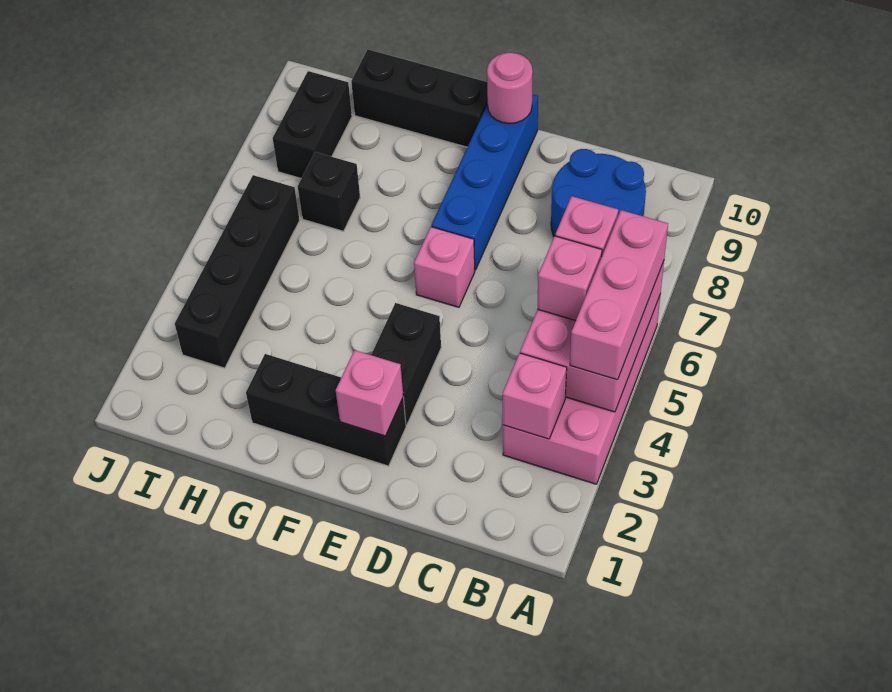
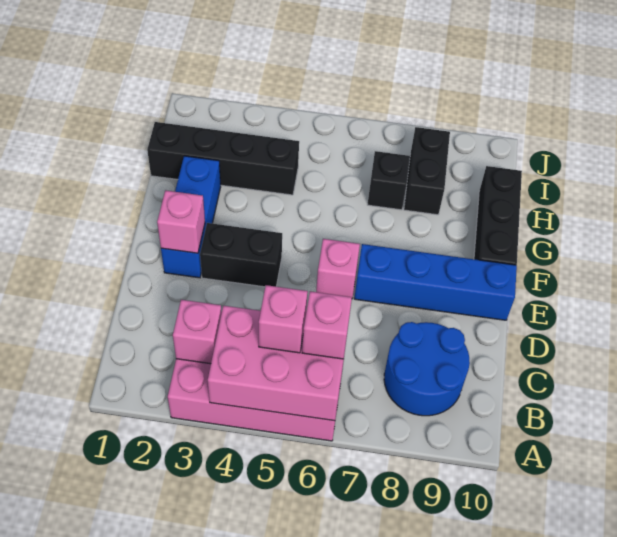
pink brick A4:A6 level 3 -> none
black brick E2:G2 level 1 -> blue brick E2:G2 level 1
pink round brick E10 level 2 -> none
black brick I3:I6 level 1 -> black brick H1:H4 level 1
black brick I8:I9 level 1 -> black brick H8:I8 level 1

